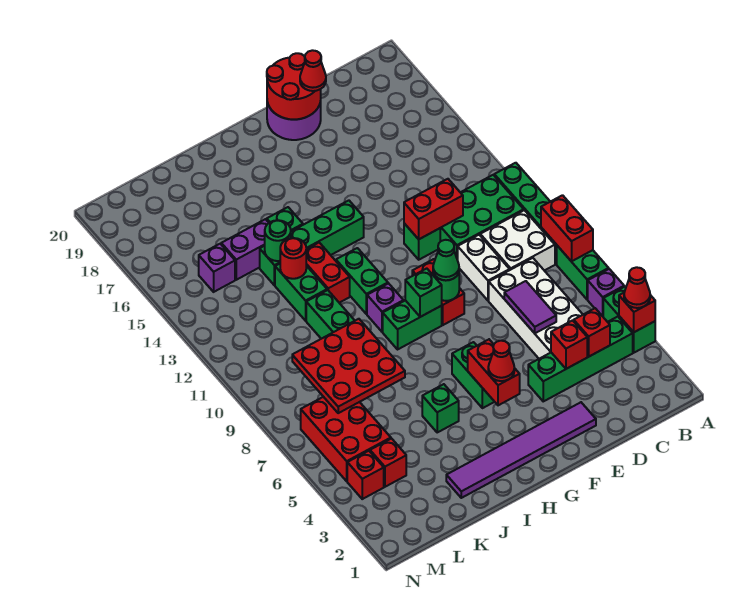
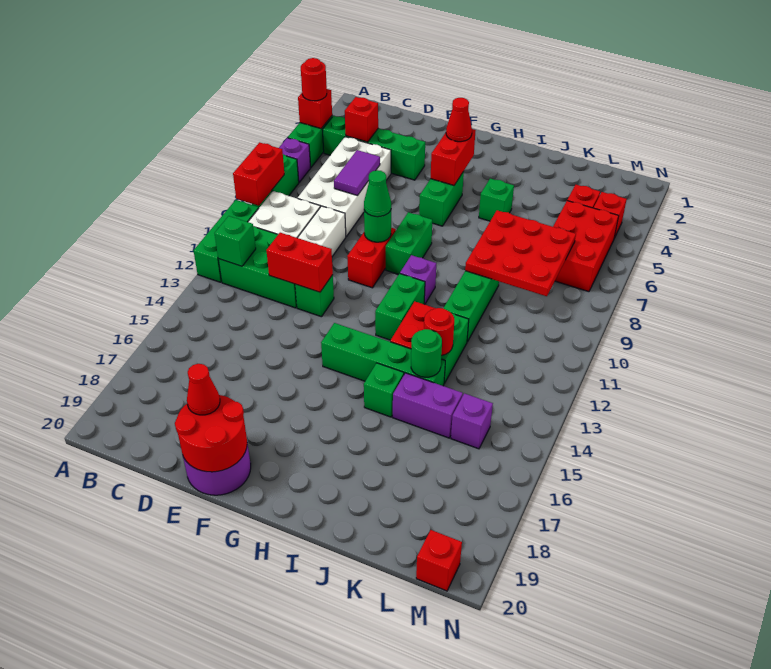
red cone A4 level 3 -> red round brick A4 level 3
red brick D4 level 2 -> red brick M20 level 1
purple tile E2:J2 level 1 -> none
green brick G9:H9 level 1 -> green brick G8:G9 level 1
green brick G9 level 2 -> green brick B12 level 2

